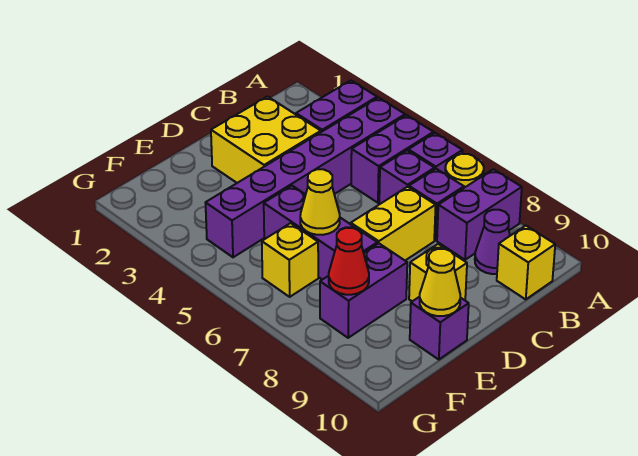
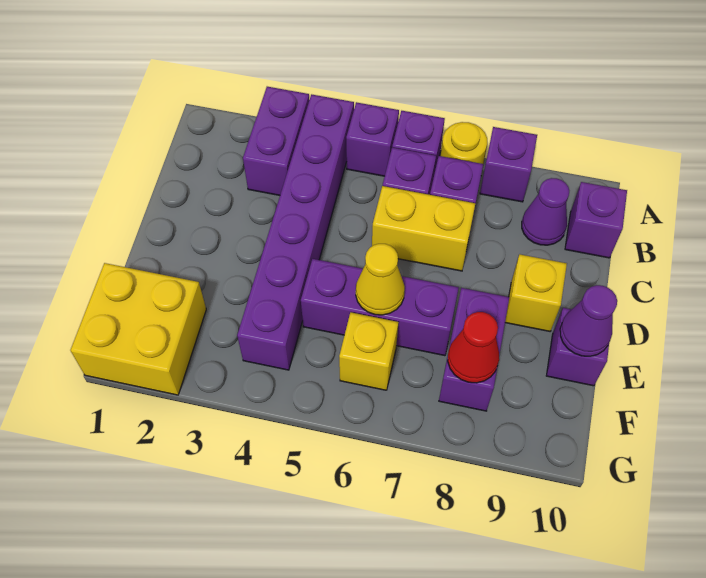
purple brick A5:B5 level 1 -> purple brick A5 level 1
purple brick A8:B8 level 1 -> purple brick A8 level 1
yellow brick B10 level 1 -> purple brick B10 level 1
yellow brick C2:D3 level 1 -> yellow brick F1:G2 level 1
yellow brick C7:D7 level 1 -> yellow brick C6:C7 level 1
yellow cone E10 level 2 -> purple cone E10 level 2

